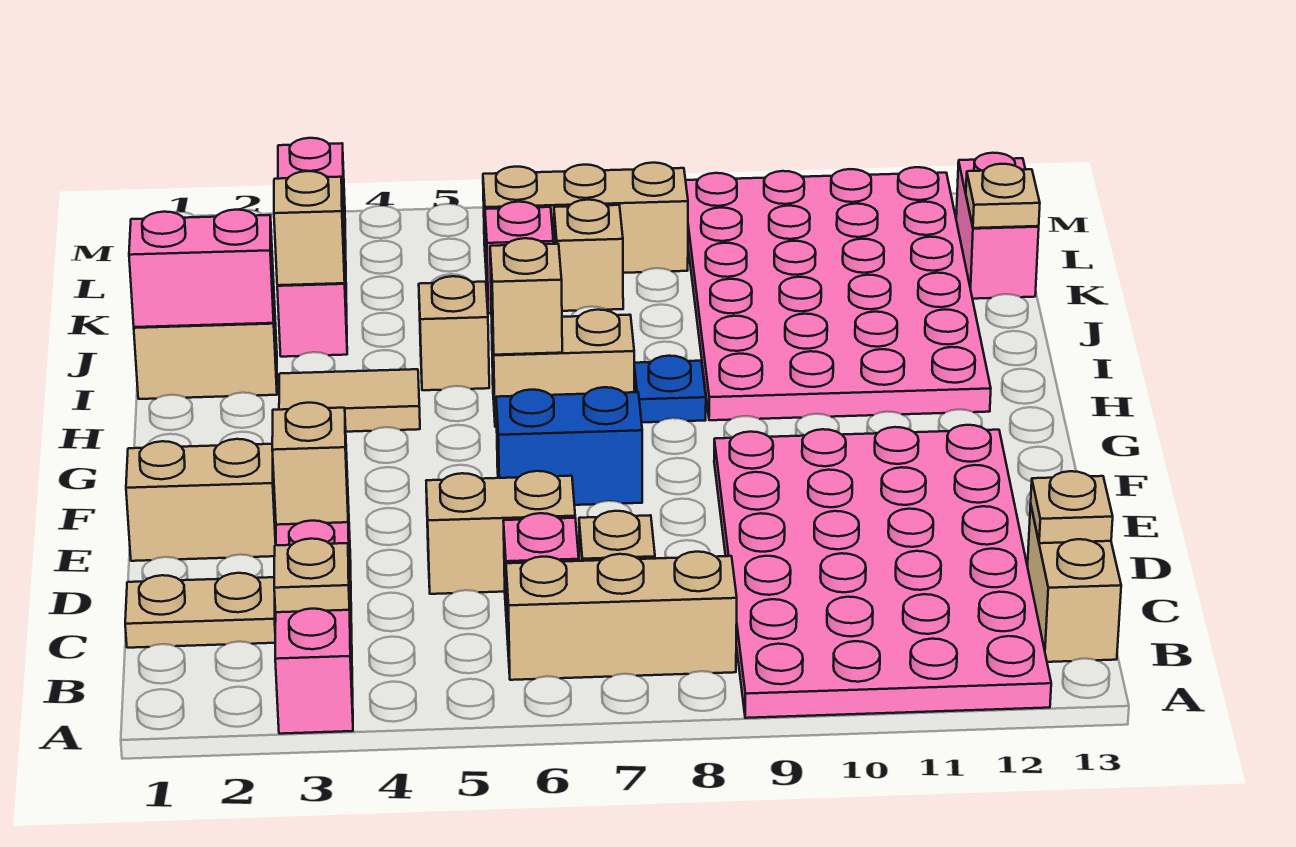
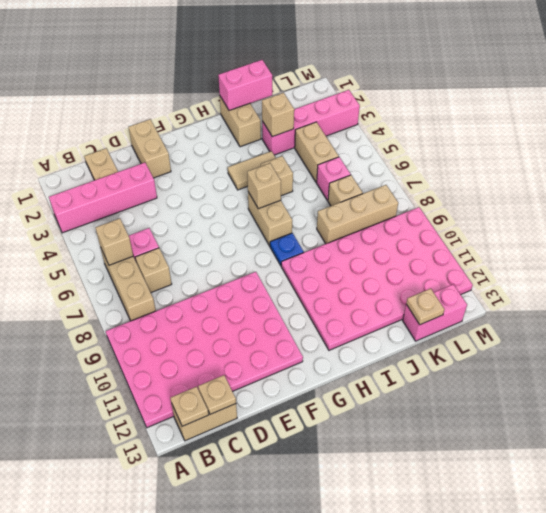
tan plate B3 level 2 -> tan plate B13 level 2
tan brick D3 level 2 -> tan brick B6 level 2
tan brick D5:D6 level 1 -> tan brick K4:K5 level 1
blue brick F6:F7 level 1 -> none
tan tile H3:H4 level 1 -> tan tile H4:I4 level 1
pink brick I1:I2 level 2 -> pink brick I1:J1 level 2
tan brick L6:L8 level 1 -> tan brick J8:L8 level 1

